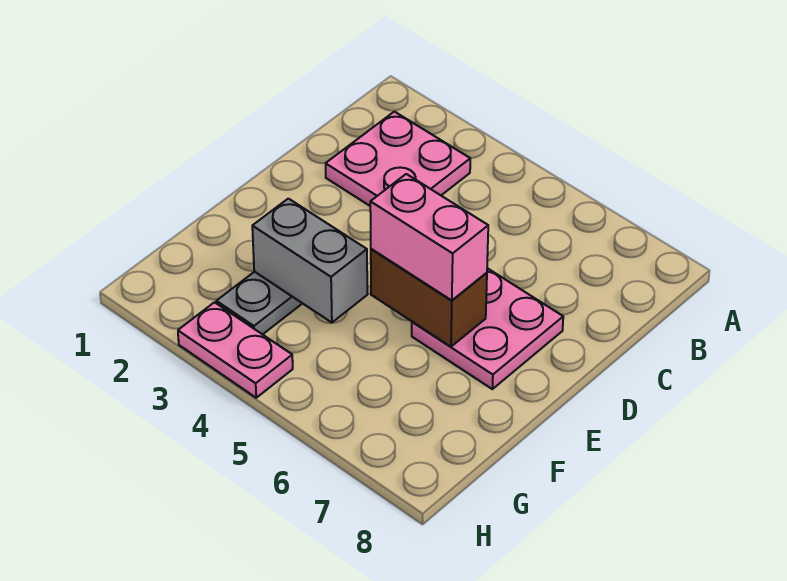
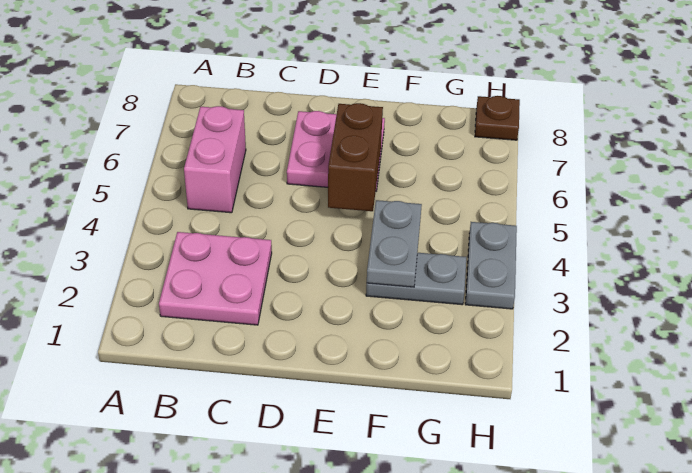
pink brick E5:E6 level 3 -> pink brick B5:B6 level 1
grey brick F3:F4 level 2 -> grey plate F3:F4 level 2
pink plate H3:H4 level 1 -> grey plate H3:H4 level 1
none -> brown plate H8 level 1

